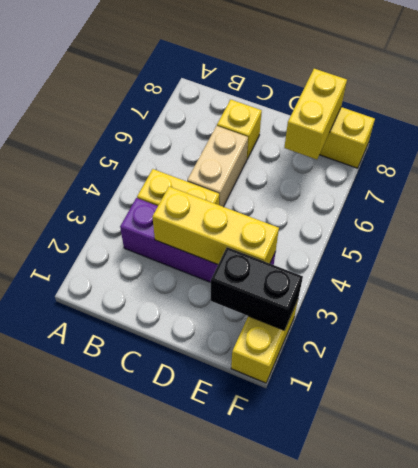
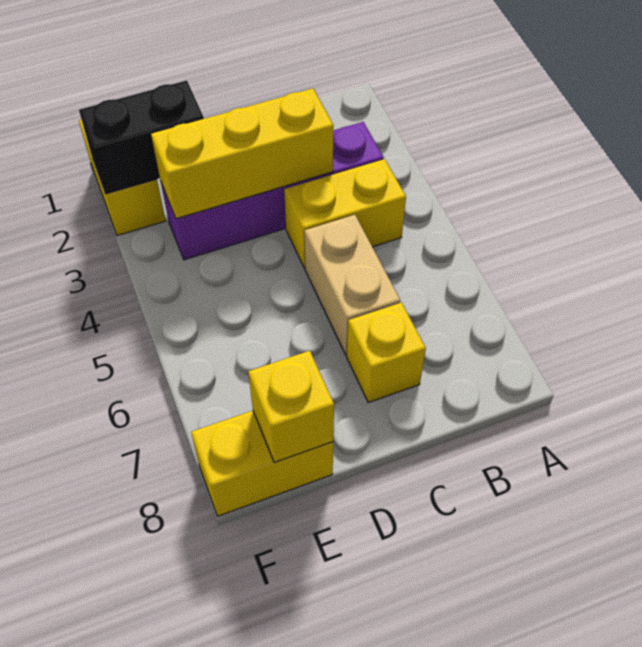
yellow brick E7:E8 level 2 -> yellow brick E8 level 2

